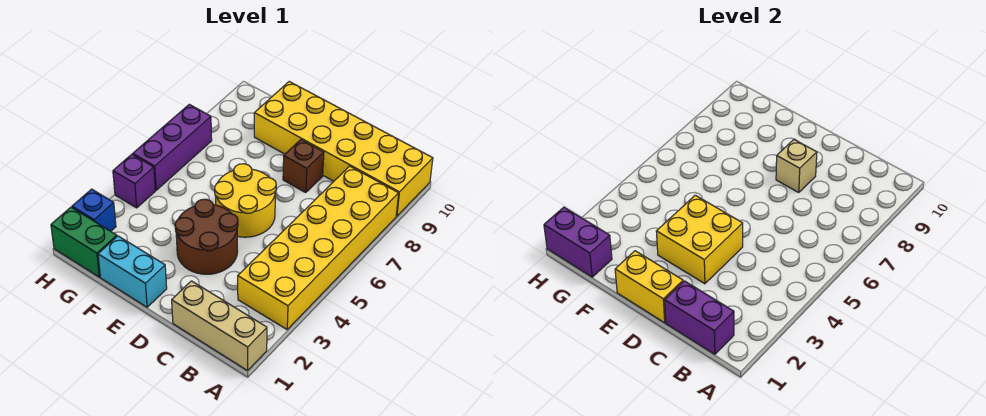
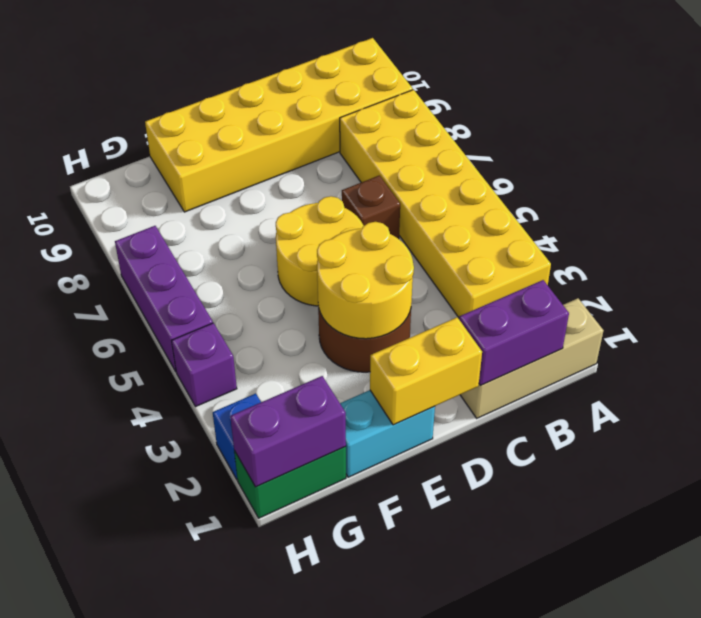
yellow brick D3:E4 level 2 -> yellow round brick D3:E4 level 2
brown brick D8 level 1 -> brown brick C6 level 1
tan brick D8 level 2 -> none

